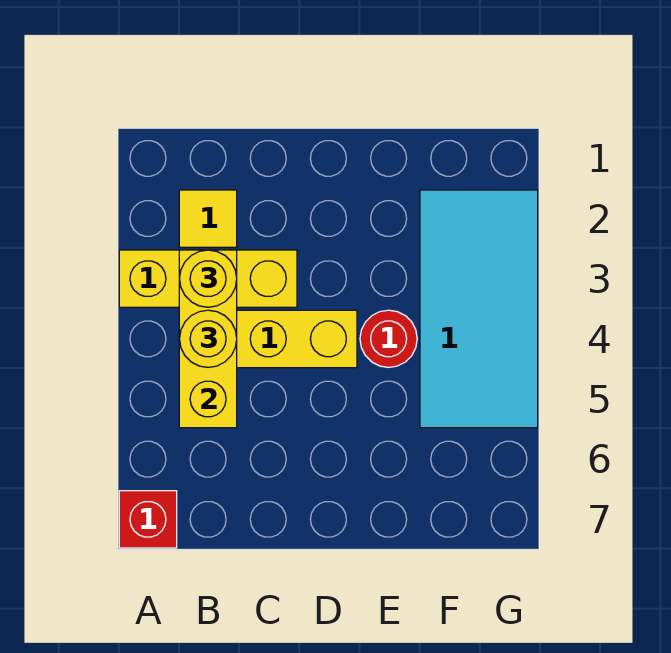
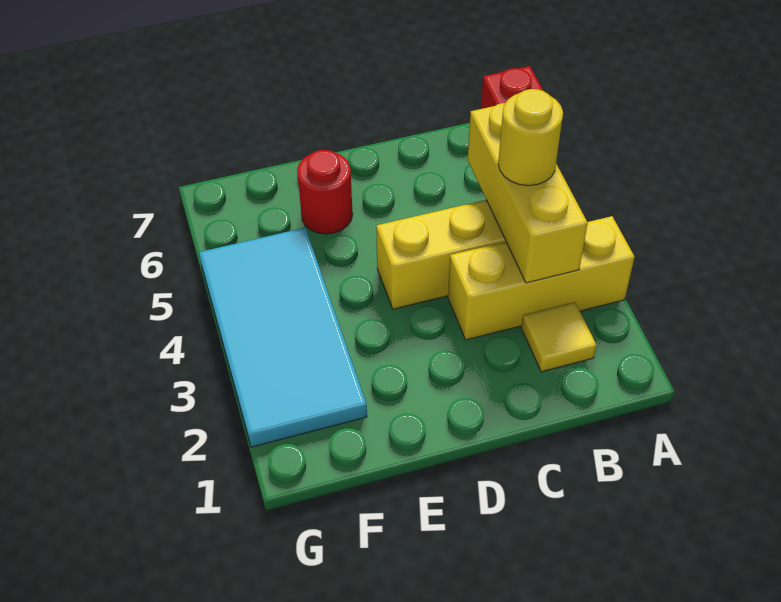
yellow round brick B3 level 3 -> none
red round brick E4 level 1 -> red round brick E6 level 1

